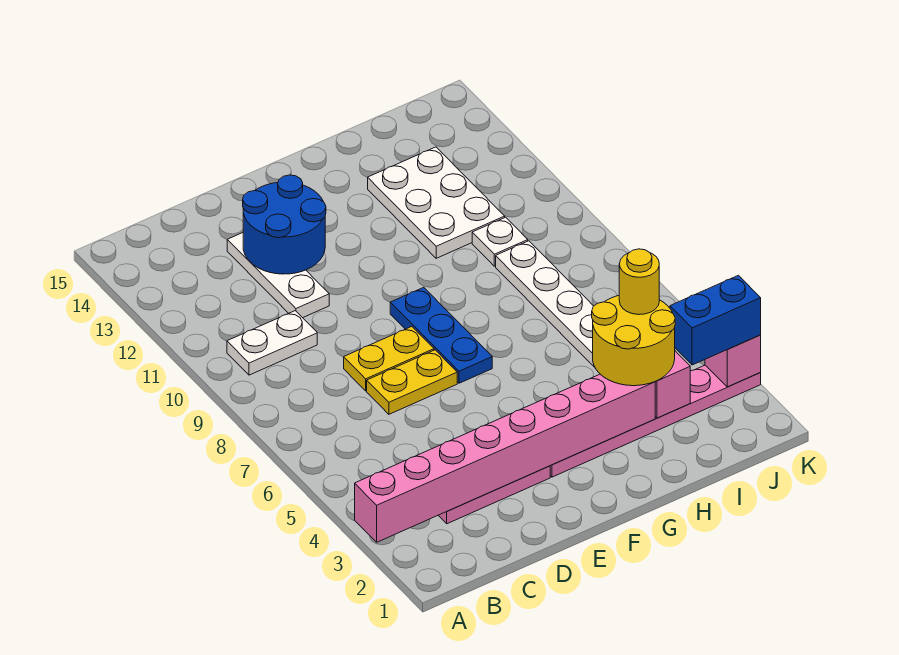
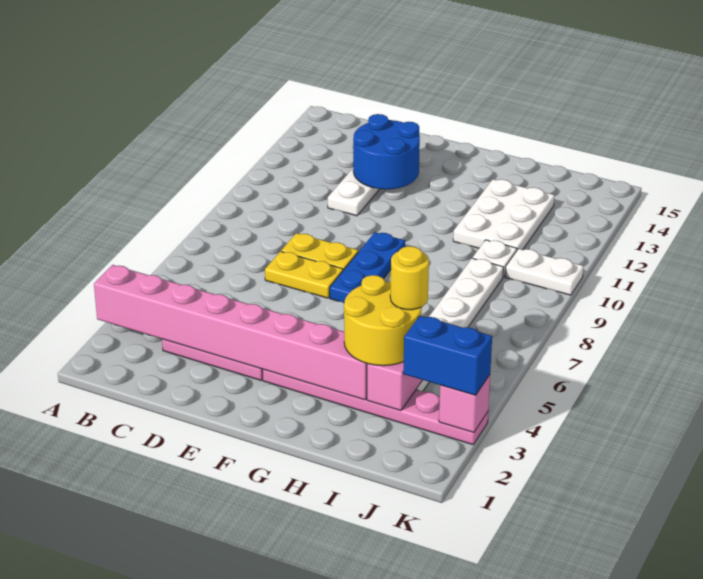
white plate B10:C10 level 1 -> white plate J10:K10 level 1

